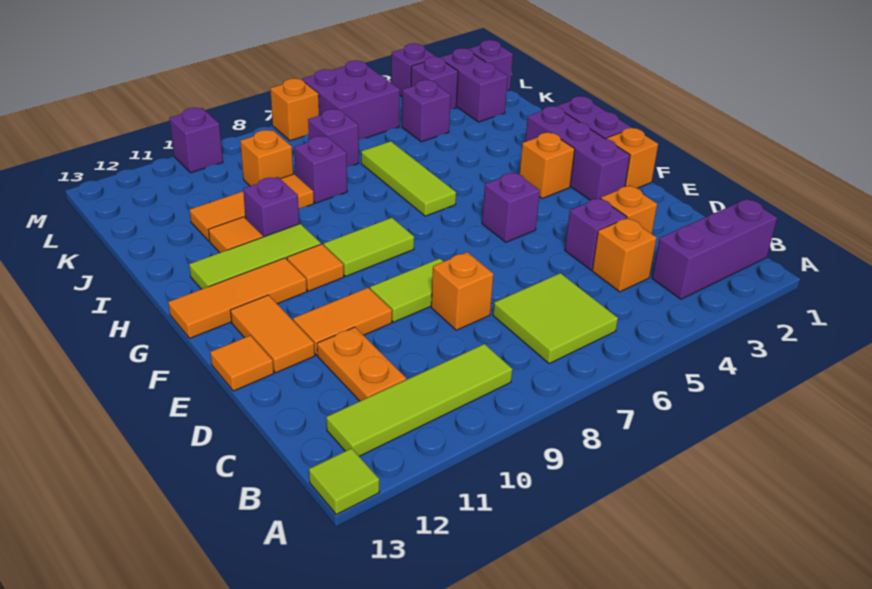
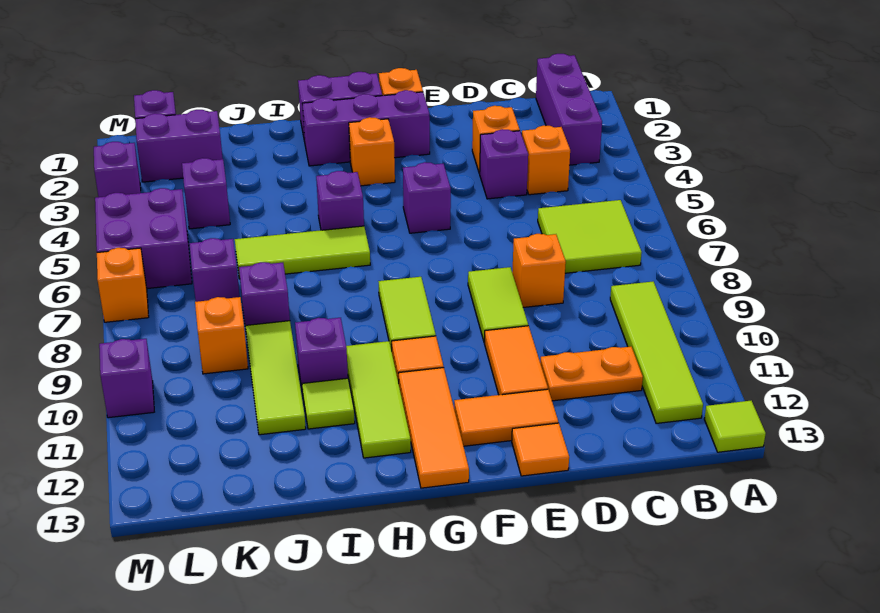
orange tile I11 level 1 -> lime tile I11 level 1
orange tile J9:J11 level 1 -> lime tile J9:J11 level 1
purple brick L3 level 1 -> purple brick H5 level 1

